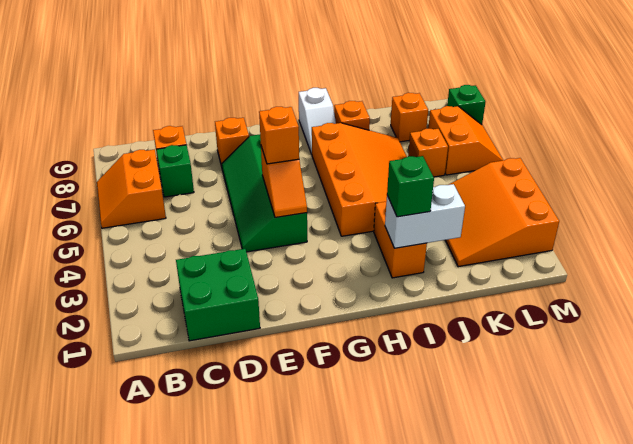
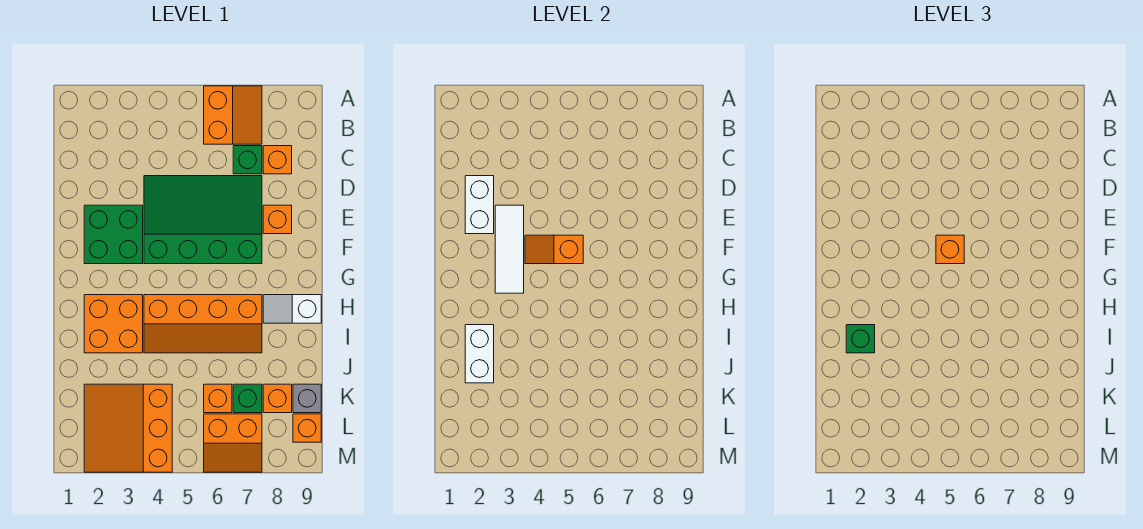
orange slope A6:B7 level 1 top B -> orange slope A6:B7 level 1 top 6
green brick C1:D2 level 1 -> green brick E2:F3 level 1
none -> white brick D2:E2 level 2
none -> white tile E3:G3 level 2
green slope E4:F7 level 1 top F -> green slope D4:F7 level 1 top F
orange slope H4:J7 level 1 top H -> orange slope H4:I7 level 1 top H
orange brick I2:I3 level 1 -> orange brick H2:I3 level 1
orange brick I8 level 1 -> orange brick L9 level 1
orange slope K2:M4 level 1 top M -> orange slope K2:M4 level 1 top 4
none -> grey brick K9 level 1
green brick M8 level 1 -> green brick K7 level 1

